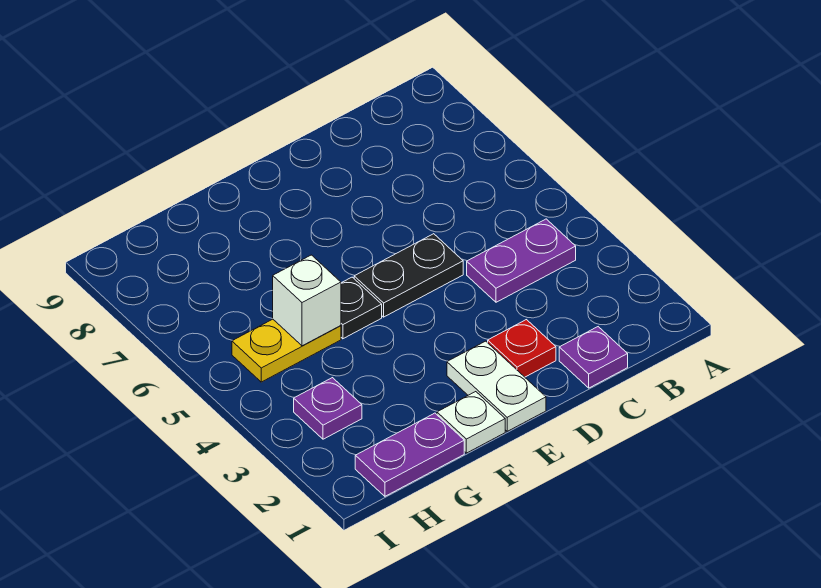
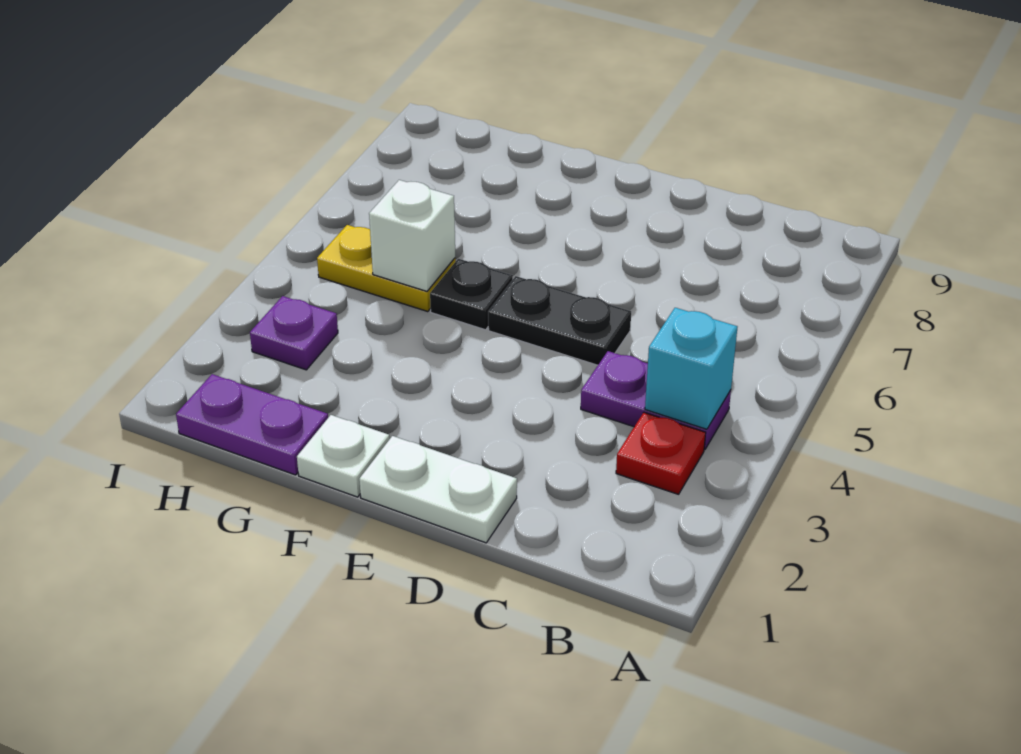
none -> cyan brick B4 level 2
purple plate C1 level 1 -> none
red plate D2 level 1 -> red plate B3 level 1
white plate E1:E2 level 1 -> white plate D1:E1 level 1

